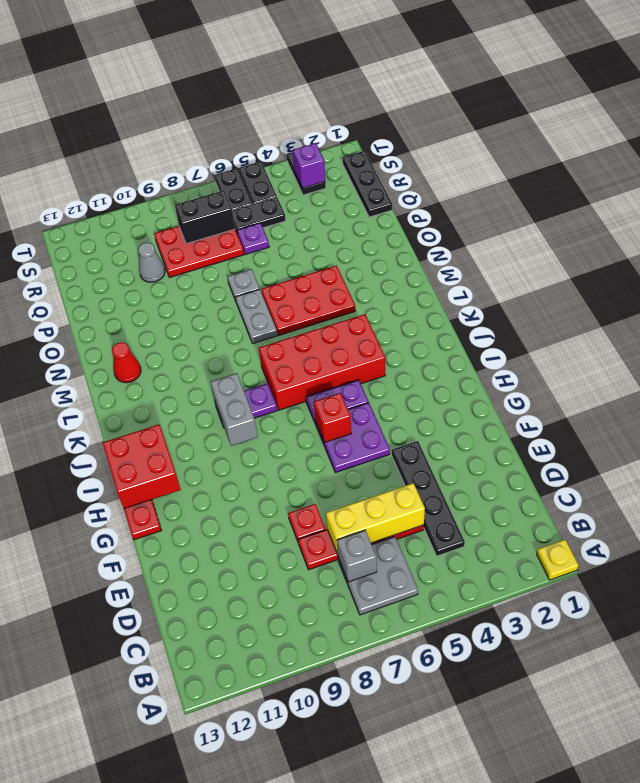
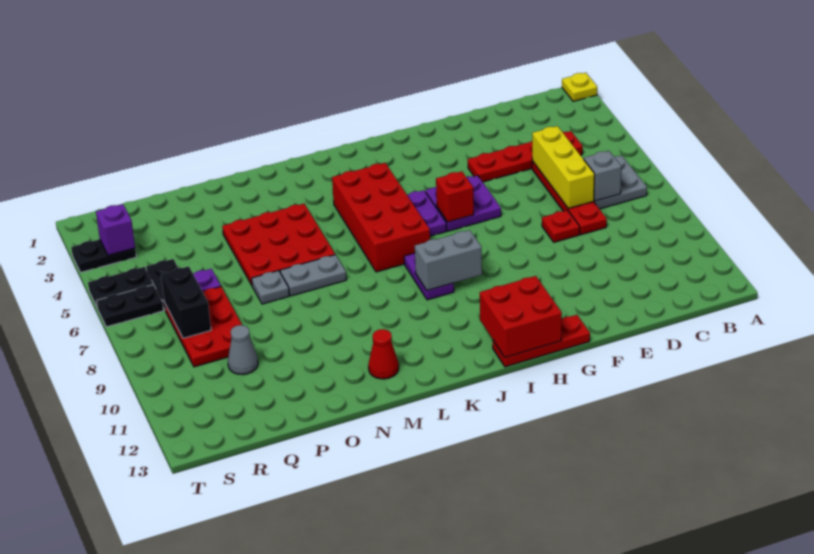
black plate C4:F4 level 1 -> red plate C4:F4 level 1
red plate M4:N6 level 1 -> red plate M4:O6 level 1
black plate Q1:S1 level 1 -> none

